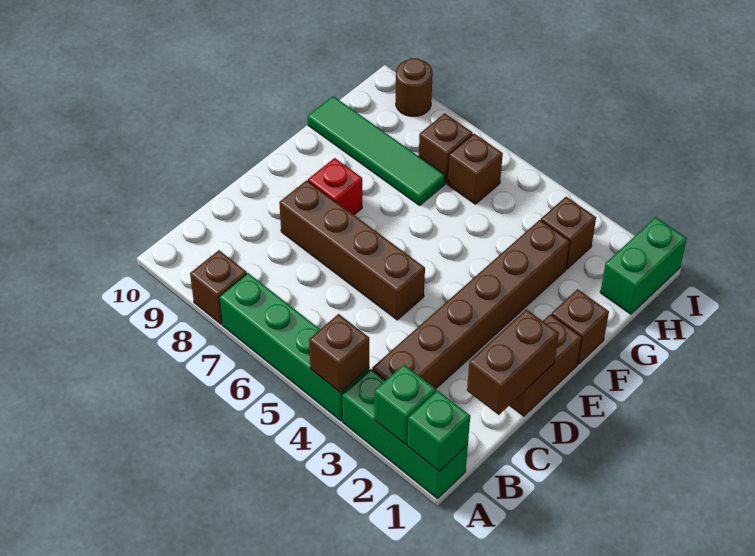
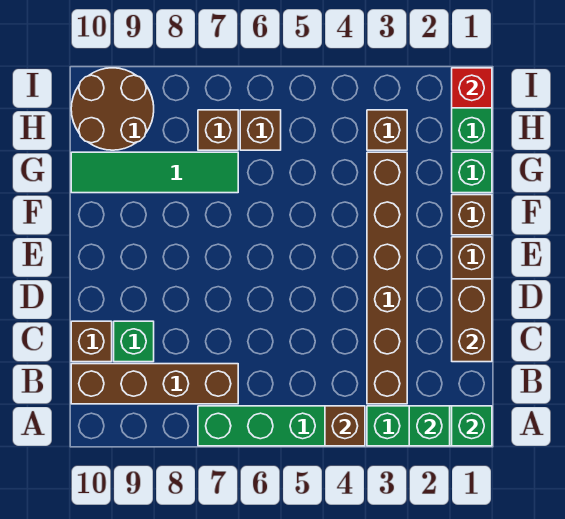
brown brick A8 level 1 -> brown brick C10 level 1
none -> green brick C9 level 1
brown brick D5:D8 level 1 -> brown brick B7:B10 level 1
red brick E8 level 1 -> red brick I1 level 2
none -> green brick G1 level 1
brown round brick I9 level 1 -> brown round brick H9:I10 level 1

